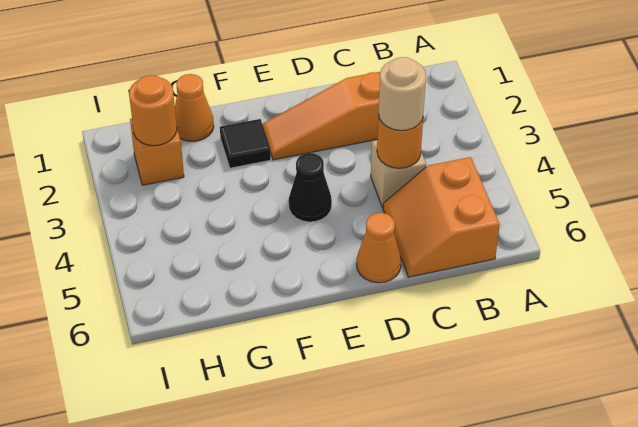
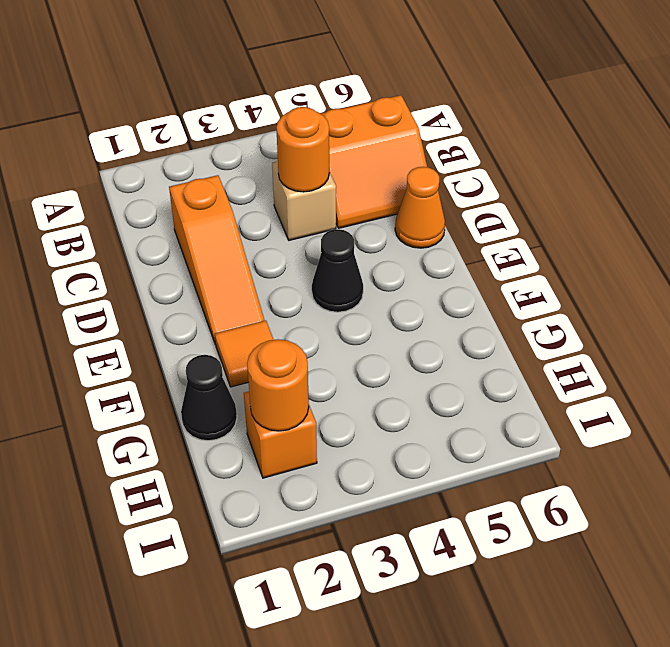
tan round brick C4 level 3 -> none
black tile F2 level 1 -> orange tile F2 level 1
orange cone G1 level 1 -> black cone G1 level 1

